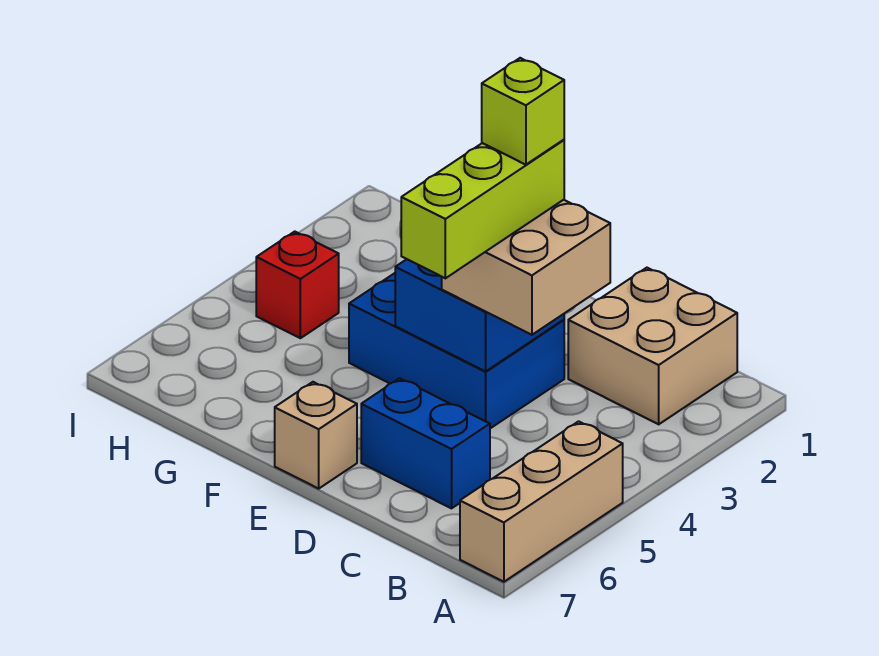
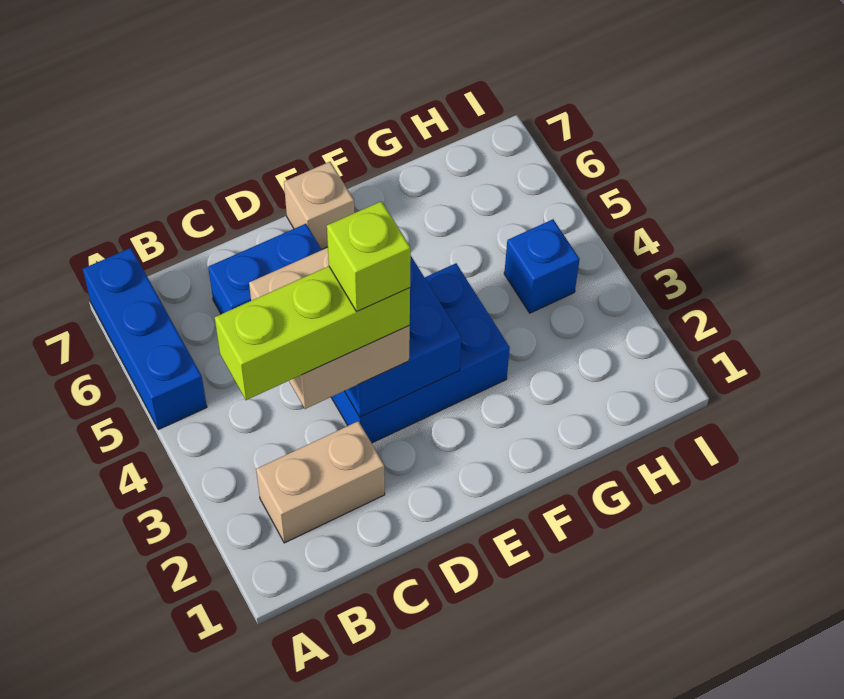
tan brick A5:A7 level 1 -> blue brick A5:A7 level 1
tan brick B1:C2 level 1 -> tan brick B2:C2 level 1
lime brick D3:D5 level 4 -> lime brick B3:D3 level 4
red brick H4 level 1 -> blue brick H4 level 1

